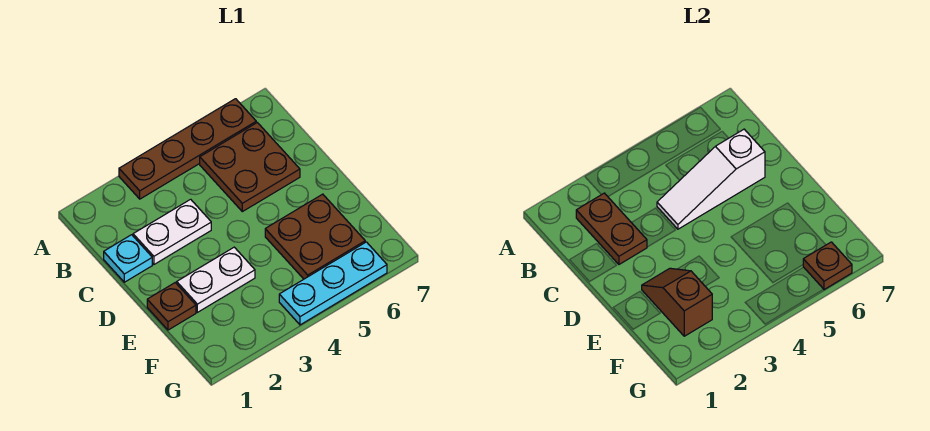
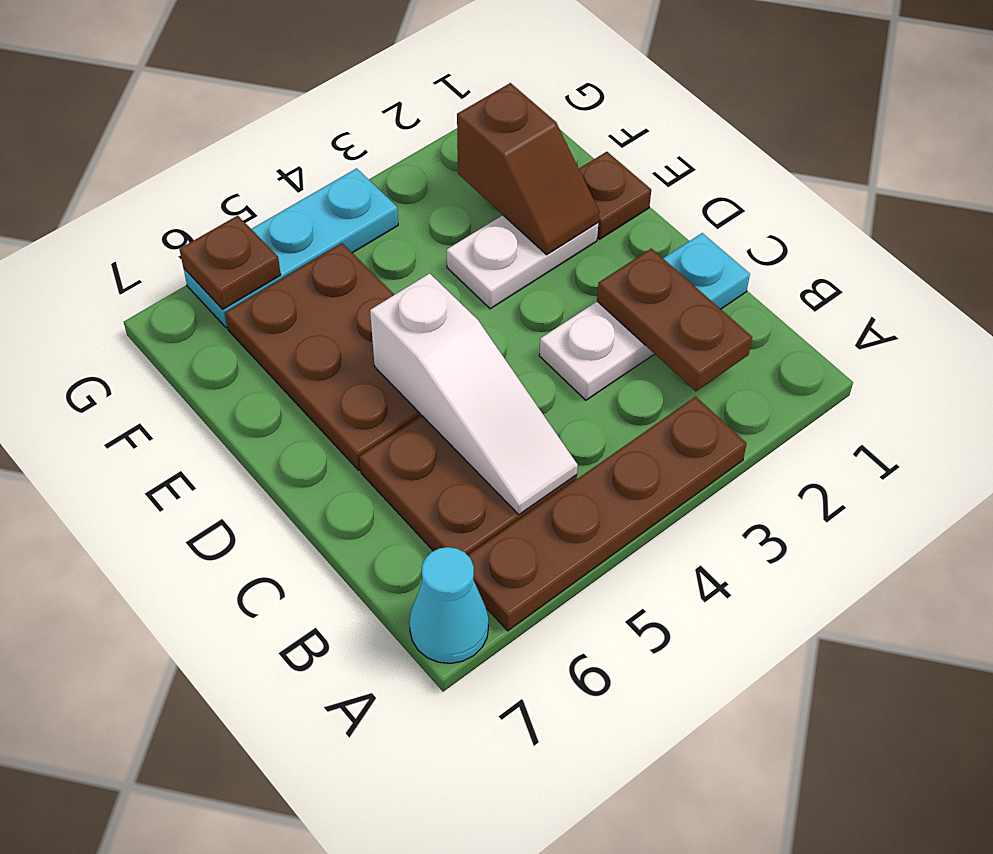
none -> cyan cone A7 level 1
white slope C4:C6 level 2 top 6 -> white slope B5:D5 level 2 top D
brown plate E5:F6 level 1 -> brown plate D5:F6 level 1

